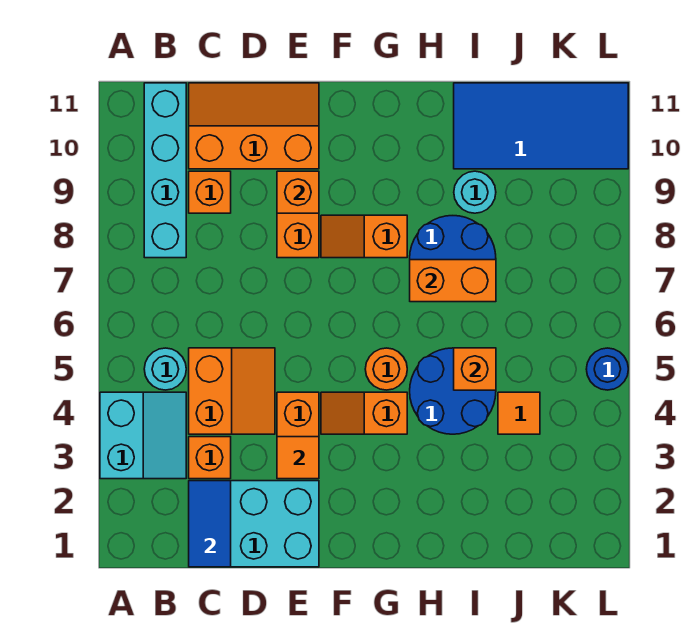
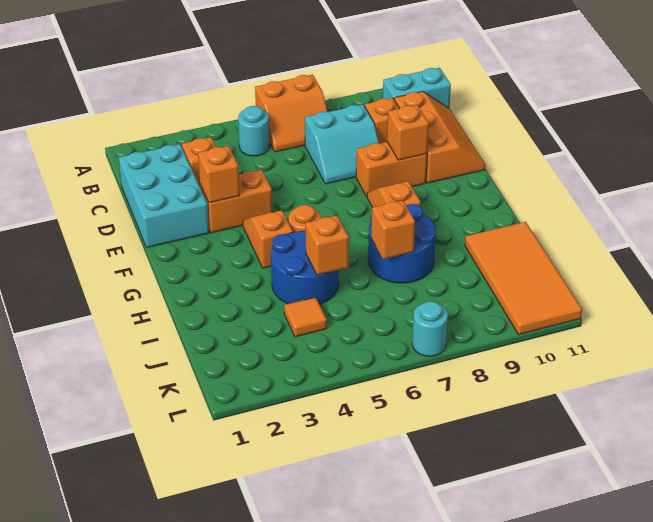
cyan slope A3:B4 level 1 top A -> cyan slope C7:D8 level 1 top C
cyan brick B8:B11 level 1 -> cyan brick B10:B11 level 1
blue tile C1:C2 level 2 -> none
orange slope C4:D5 level 1 top C -> orange slope A6:B7 level 1 top A
orange tile E3 level 2 -> orange brick E3 level 2
orange brick H7:I7 level 2 -> orange brick I7 level 2
cyan round brick I9 level 1 -> cyan round brick L7 level 1
blue tile I10:L11 level 1 -> orange tile I10:L11 level 1
blue round brick L5 level 1 -> none

